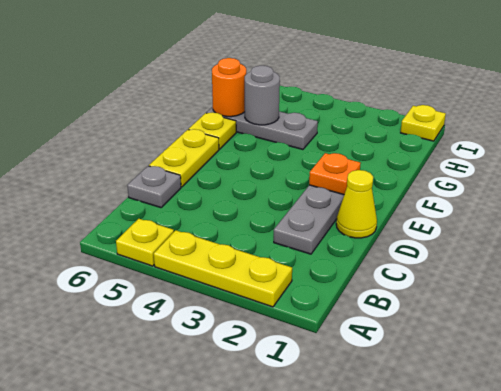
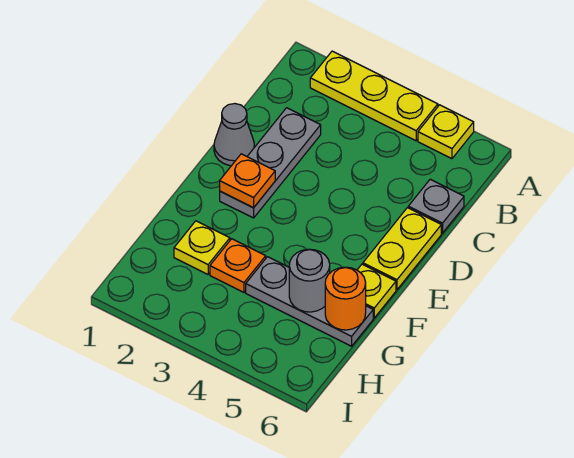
yellow cone D1 level 1 -> grey cone D1 level 1
none -> orange plate G3 level 1
yellow plate I1 level 1 -> yellow plate G2 level 1

